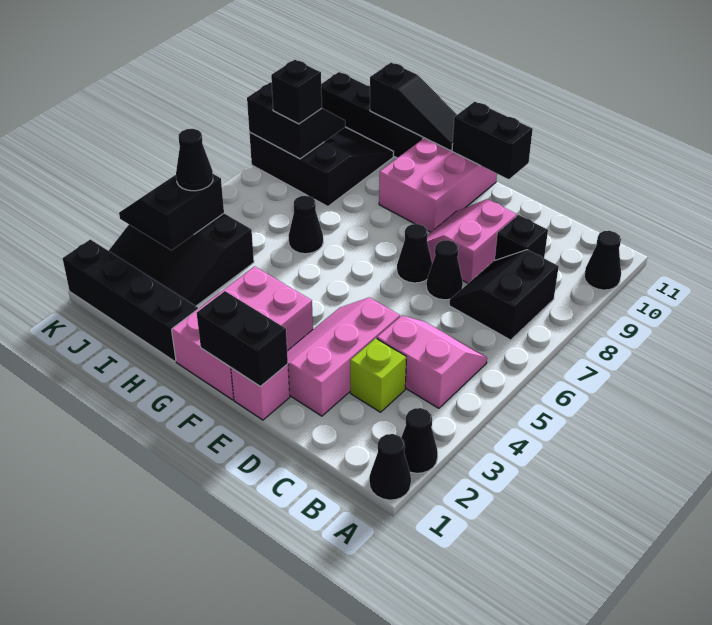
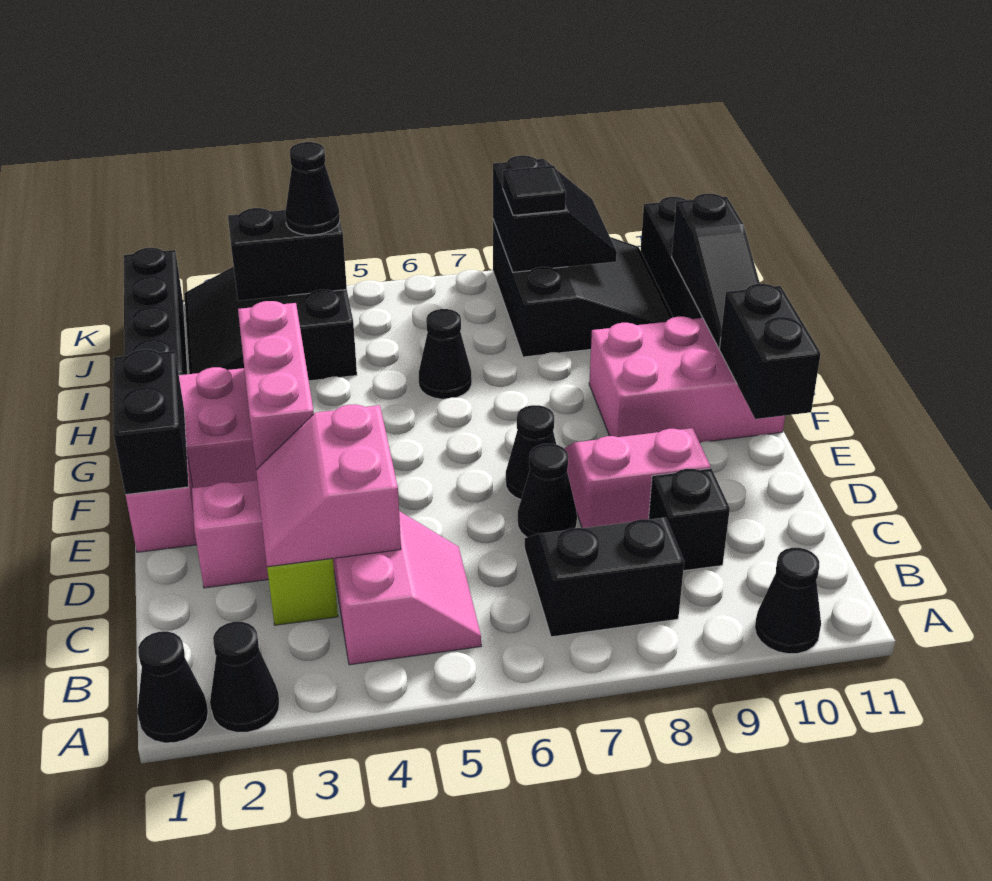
none -> pink slope C3:D4 level 2 top 4
none -> pink brick E3:G3 level 2
black brick J8 level 3 -> black tile J8 level 3

